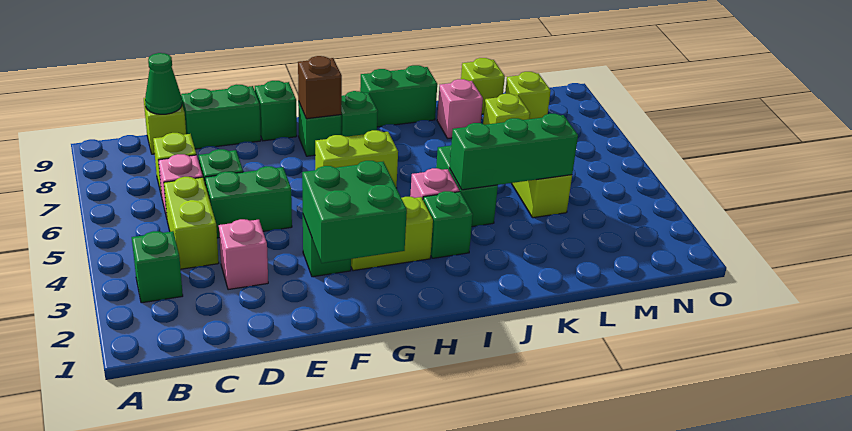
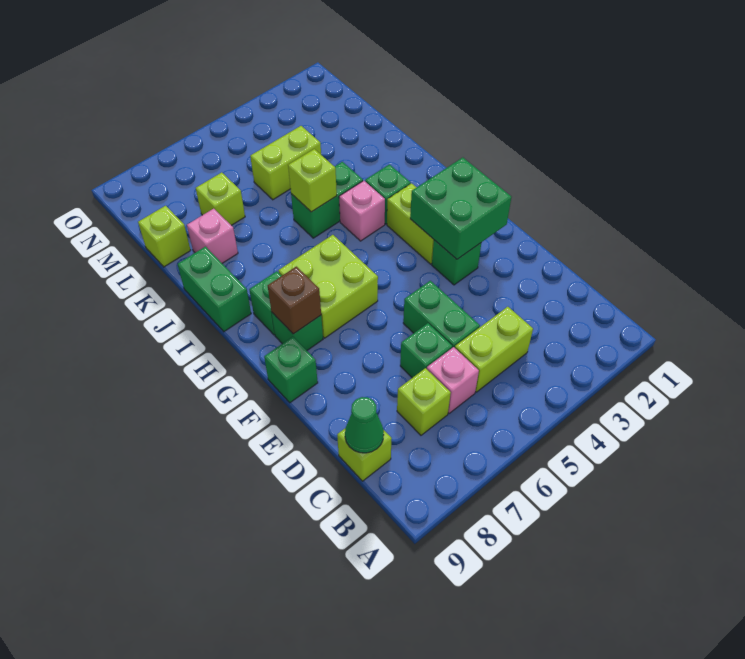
green brick B3 level 1 -> none
pink brick D3 level 1 -> none
green brick D9:E9 level 1 -> none
lime brick G6:H6 level 1 -> lime brick G6:H7 level 1
green brick J4:L4 level 2 -> none
lime brick M8 level 1 -> lime brick J5 level 2

